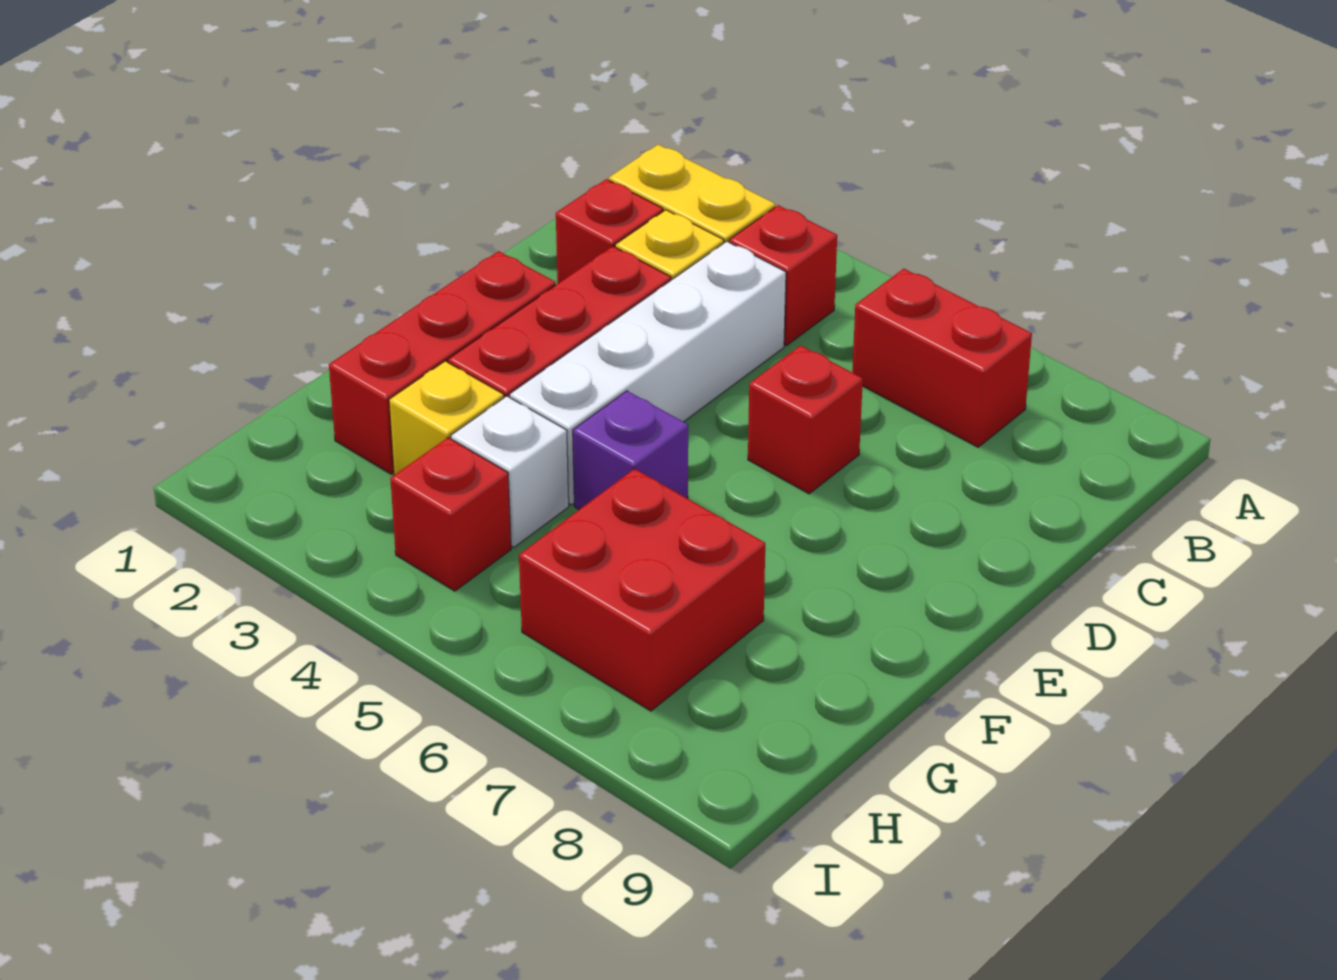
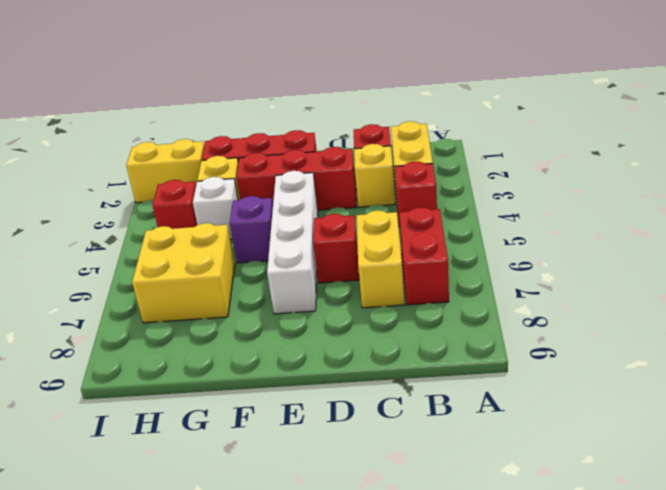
white brick C4:F4 level 1 -> white brick E4:E7 level 1
none -> yellow brick C6:C7 level 1
red brick G6:H7 level 1 -> yellow brick G6:H7 level 1
none -> yellow brick H2:I2 level 1

